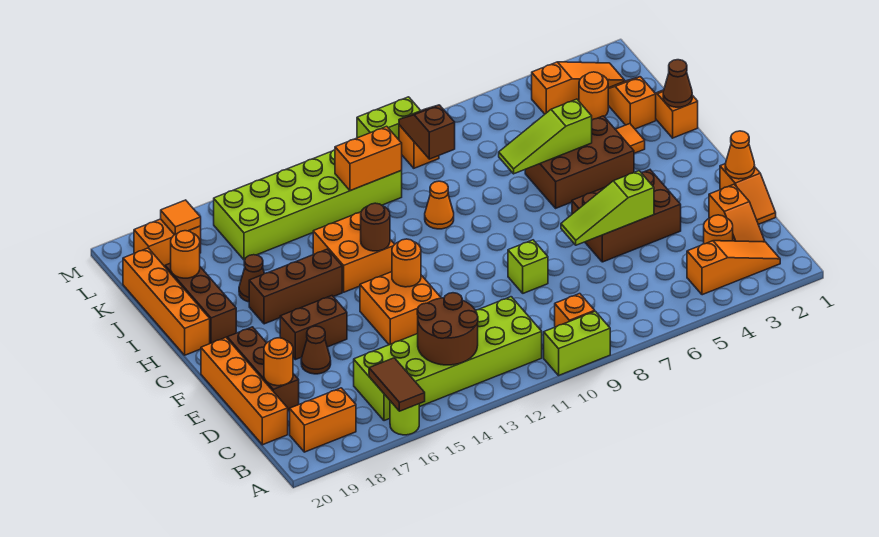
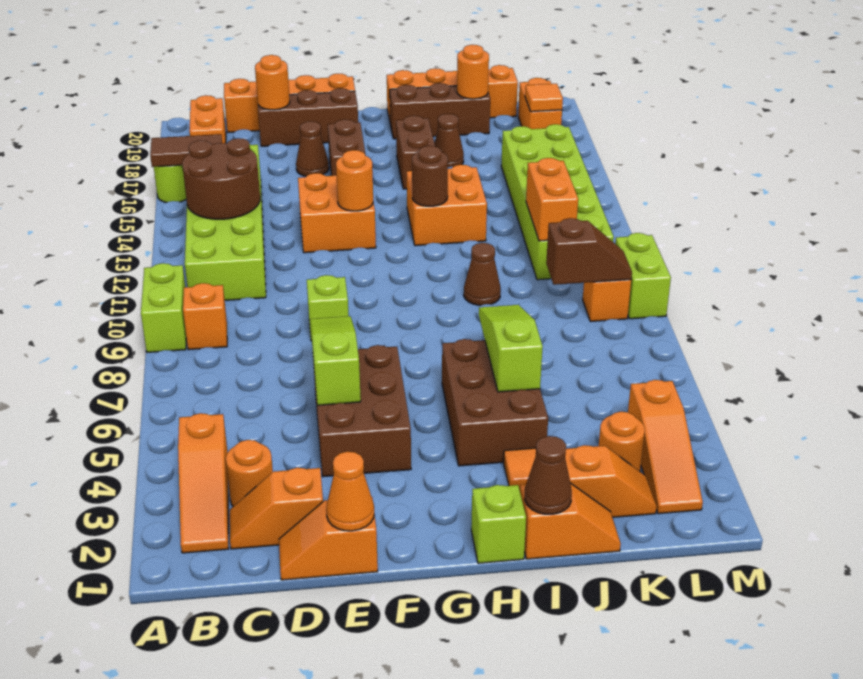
none -> lime brick H1 level 1
brown brick H15:H17 level 1 -> brown brick H16:H17 level 1
orange cone I10 level 1 -> brown cone I10 level 1

